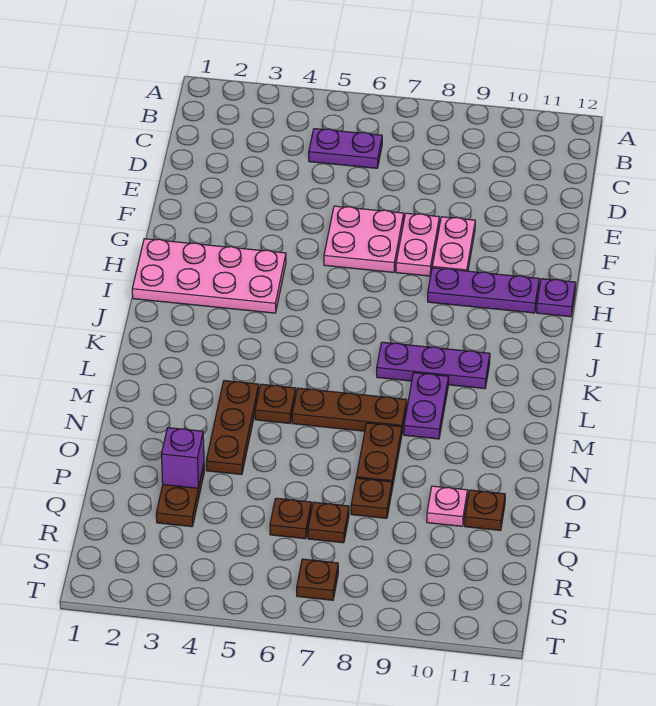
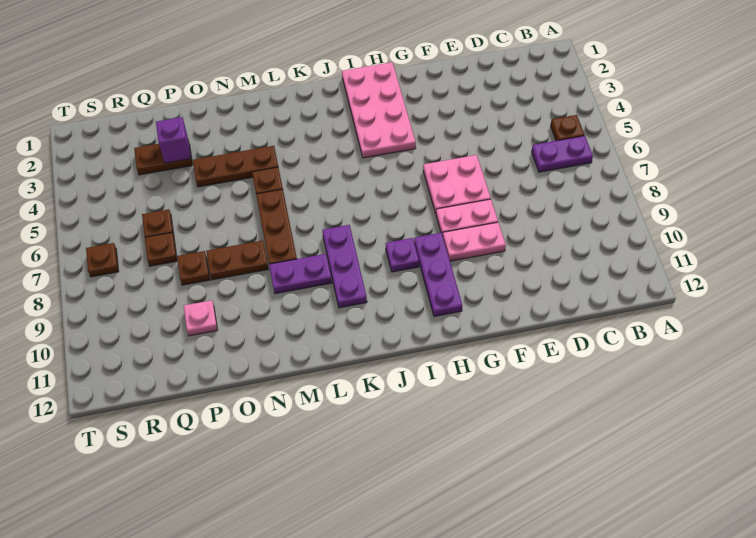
purple plate C5:C6 level 1 -> purple plate B6:C6 level 1
purple plate H12 level 1 -> purple plate I9 level 1
brown plate P11 level 1 -> brown plate B5 level 1

